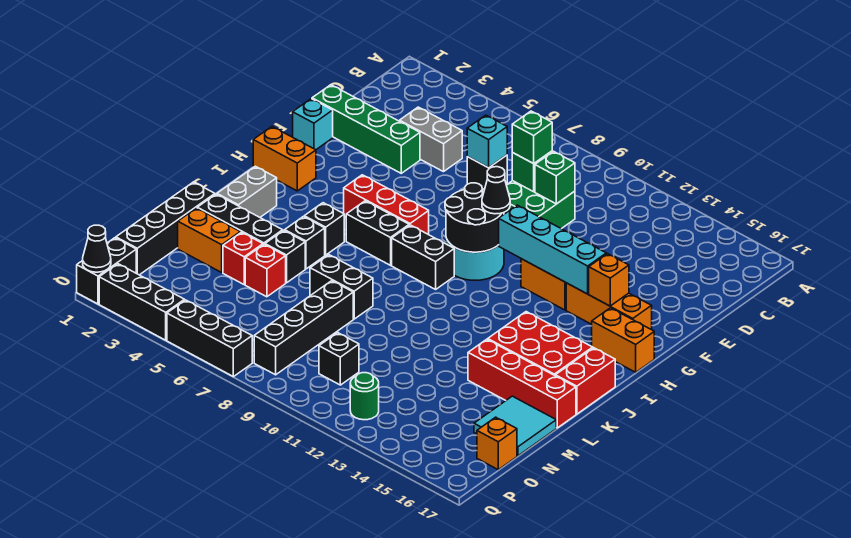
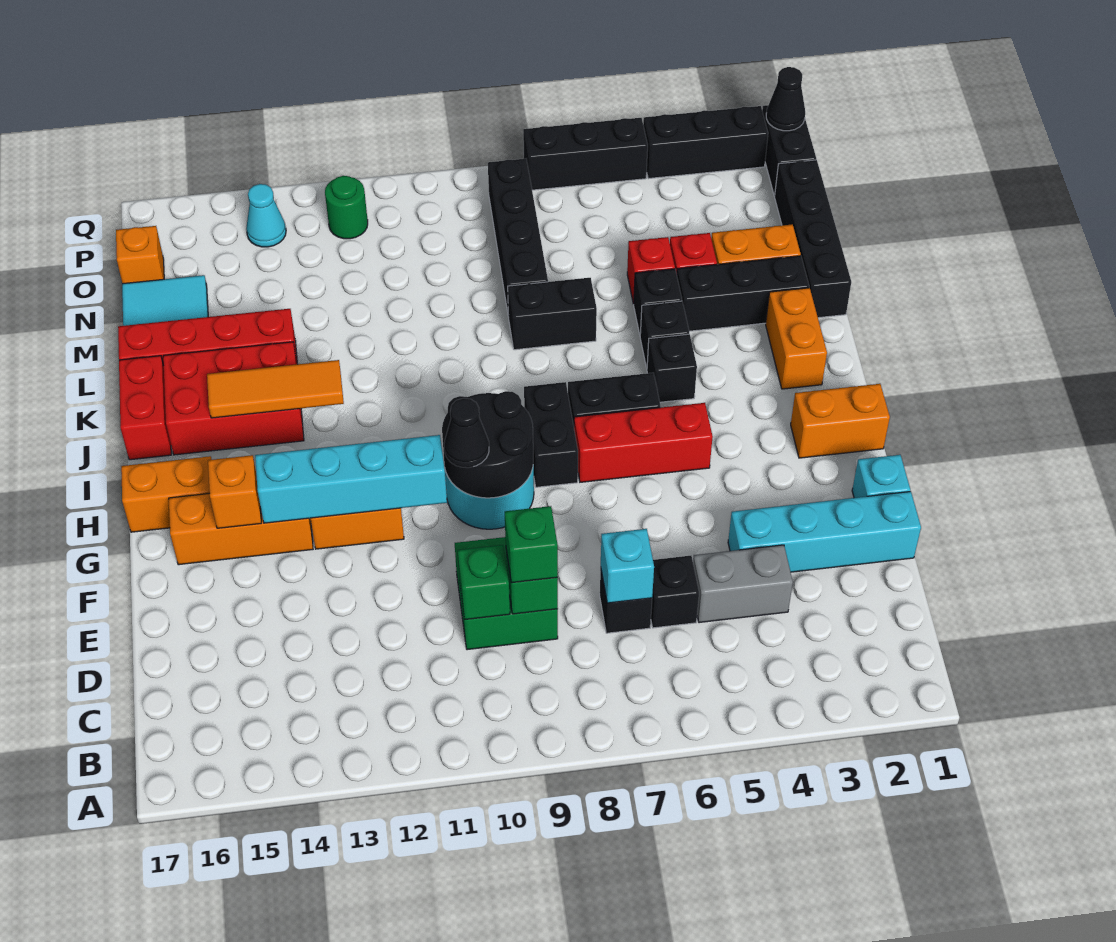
green brick E1:E4 level 1 -> cyan brick E1:E4 level 1
black brick I8:I9 level 1 -> black brick H8:I8 level 1
grey brick J2:K2 level 1 -> orange brick J2:K2 level 1
none -> orange tile J13:J15 level 2
black brick O10 level 1 -> black brick D6 level 1
none -> cyan cone P14 level 1

